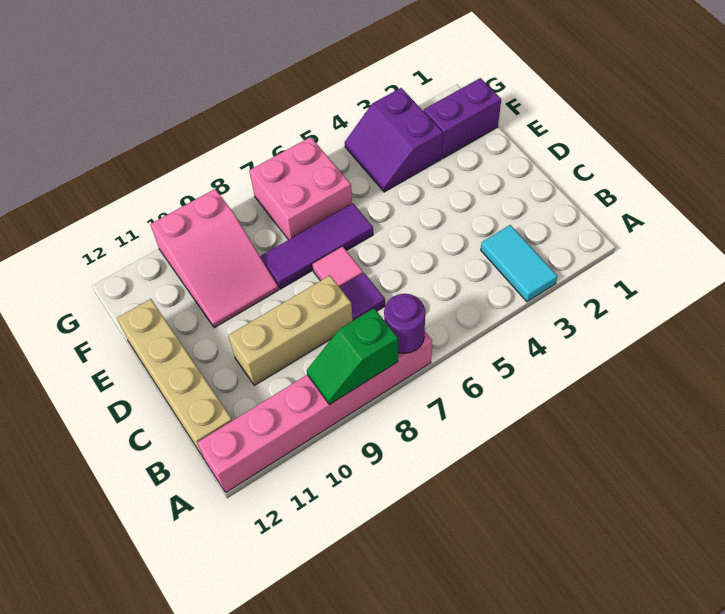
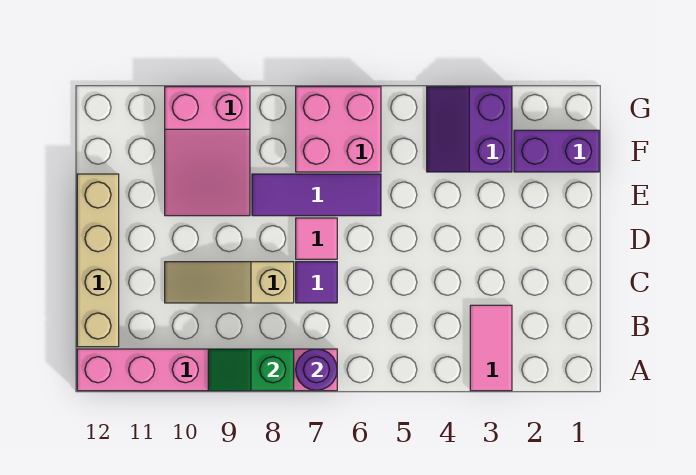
cyan tile A3:B3 level 1 -> pink tile A3:B3 level 1
tan brick C8:C10 level 1 -> tan slope C8:C10 level 1 top 8

